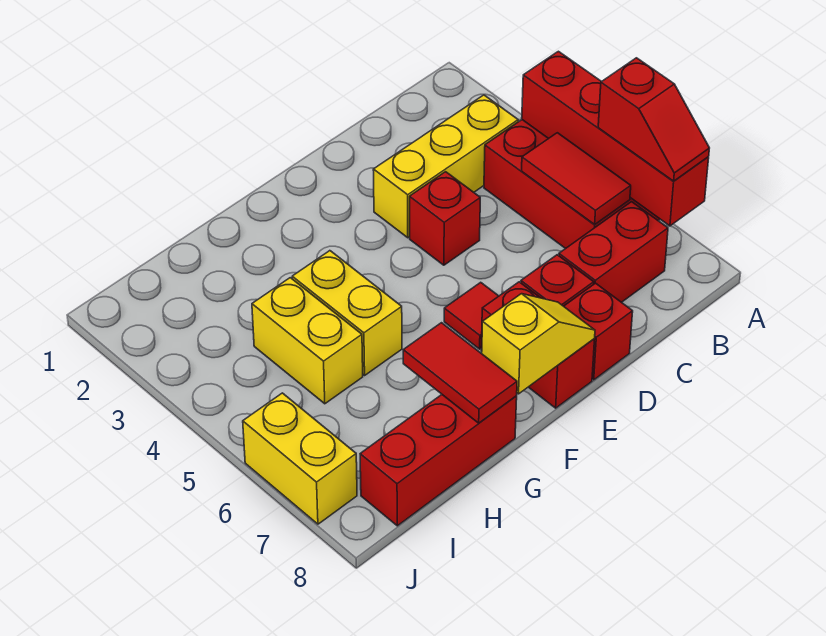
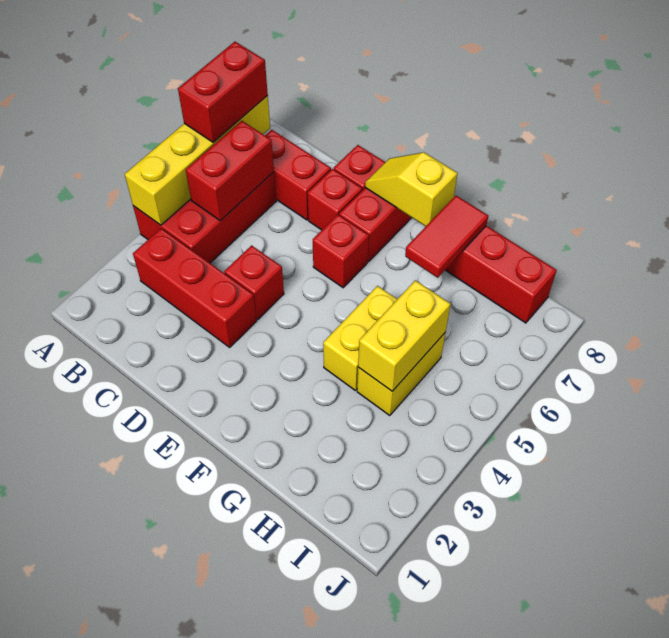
red brick A4:A7 level 2 -> yellow brick A4:A7 level 2
red slope A6:A7 level 3 top 6 -> red brick A6:A7 level 3
yellow brick B3:D3 level 1 -> red brick B3:D3 level 1
red tile B5:B6 level 2 -> red brick B5:B6 level 2
red tile E6 level 1 -> red brick E6 level 1
yellow brick J6:J7 level 1 -> yellow brick H4:H5 level 2

